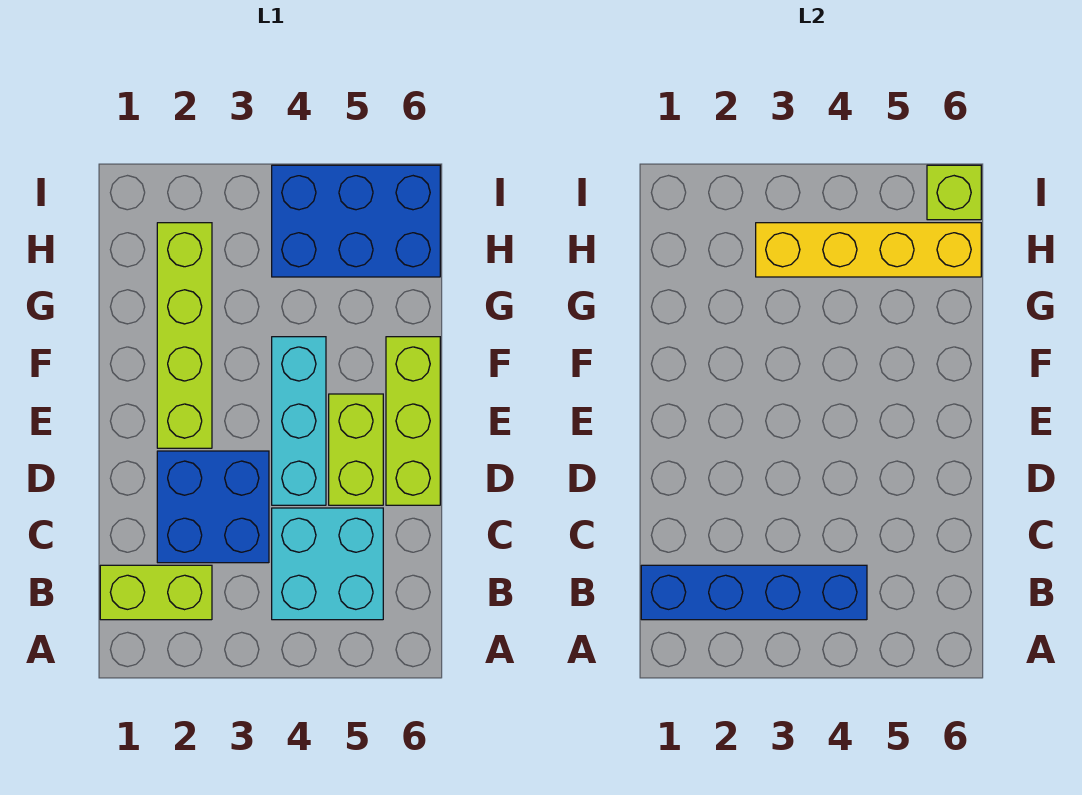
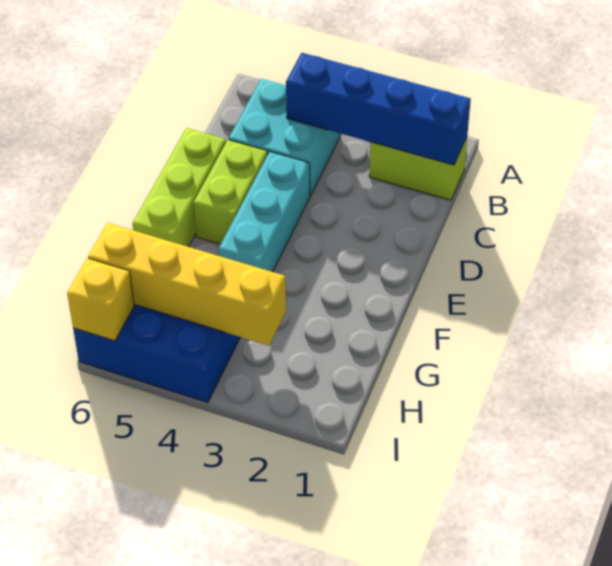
blue brick C2:D3 level 1 -> none
lime brick E2:H2 level 1 -> none
lime brick I6 level 2 -> yellow brick I6 level 2

